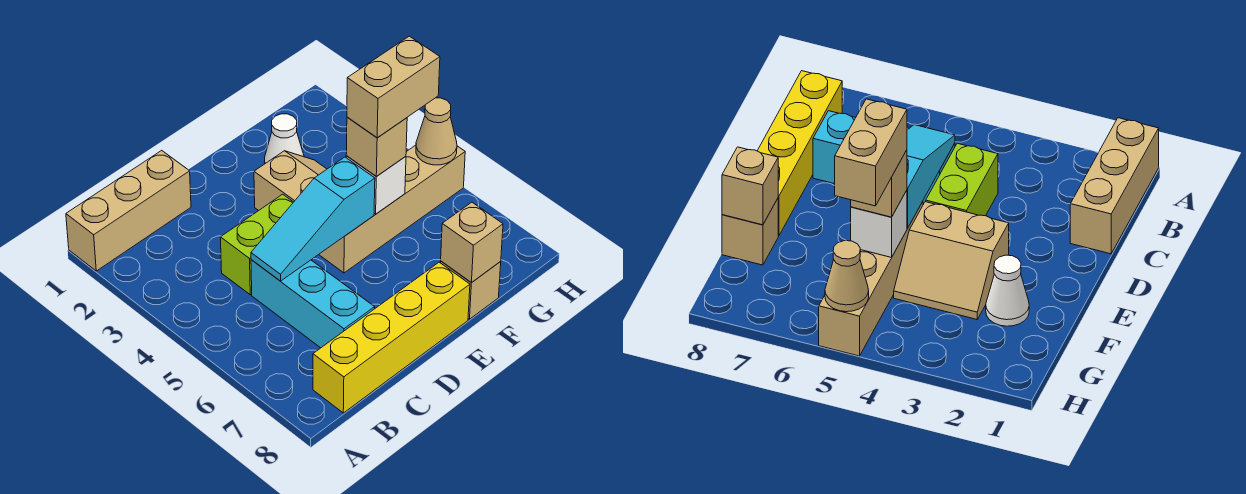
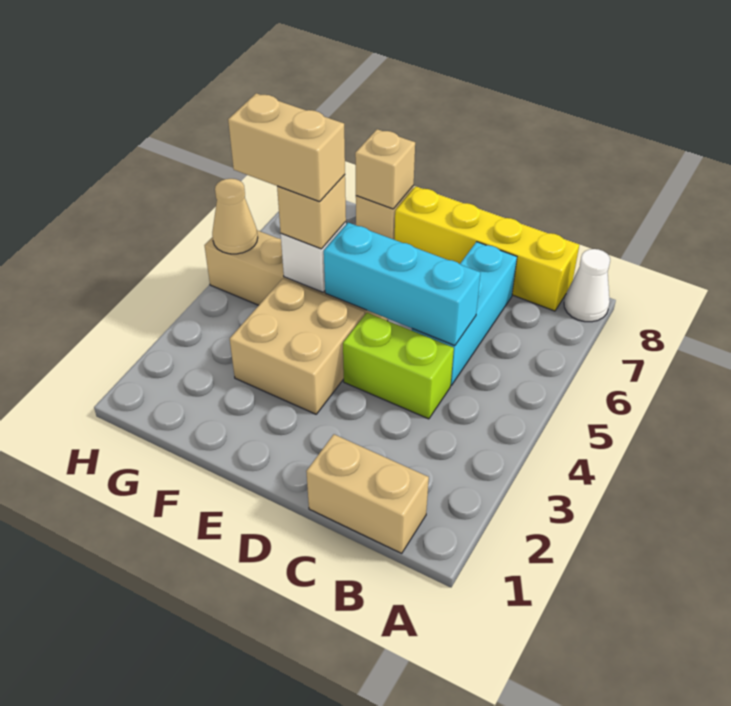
tan brick A1:C1 level 1 -> tan brick B1:C1 level 1
cyan slope C5:E5 level 2 top E -> cyan brick C5:E5 level 2
tan slope E3:F4 level 1 top E -> tan brick E3:F4 level 1
white cone F2 level 1 -> white cone A8 level 1

